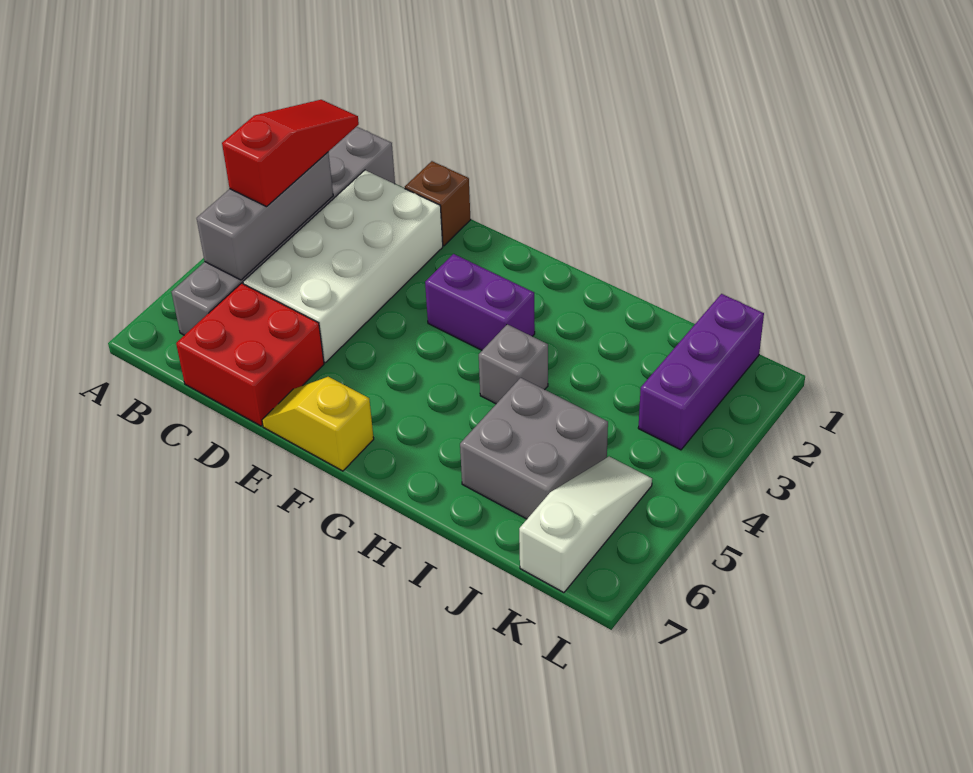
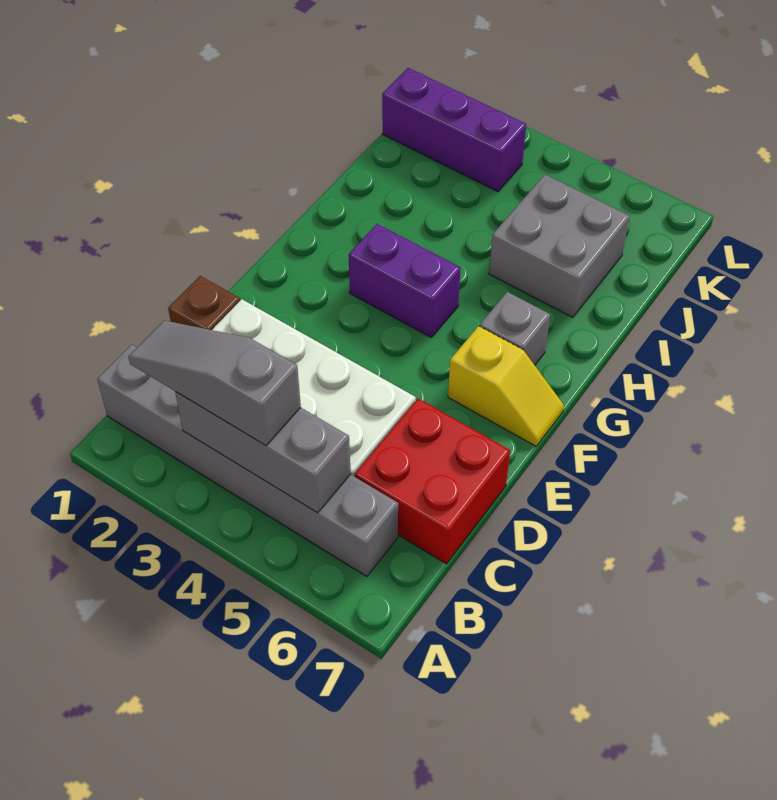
red slope B2:B4 level 3 top 4 -> grey slope B2:B4 level 3 top 4
yellow slope E7:F7 level 1 top F -> yellow slope F6:F7 level 1 top 6
purple brick F3:G3 level 1 -> purple brick G3:G4 level 1
grey brick H4 level 1 -> grey brick G6 level 1
white slope K5:K7 level 1 top 7 -> none

